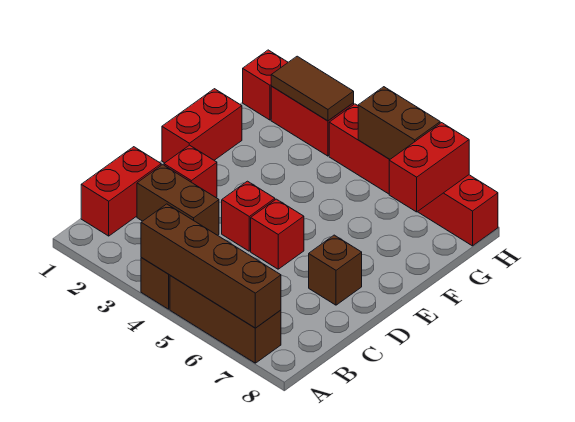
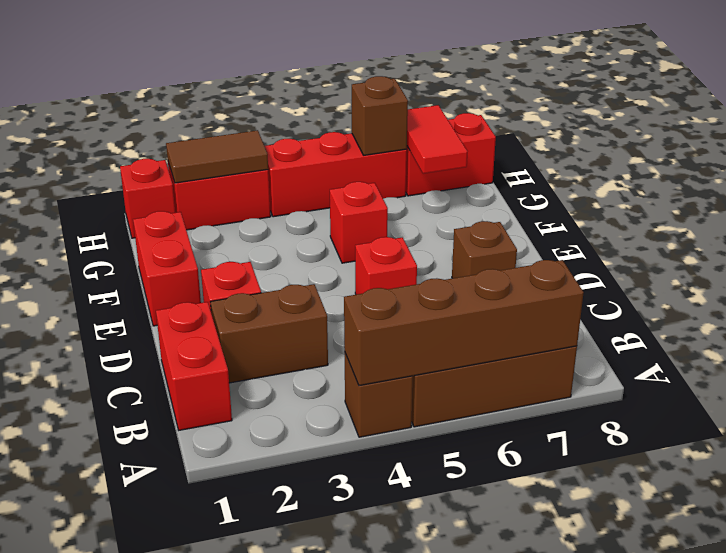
red brick D4 level 1 -> red brick F5 level 1
red brick G7:H7 level 2 -> red tile G7:H7 level 2
brown brick H5:H6 level 2 -> brown brick H6 level 2

